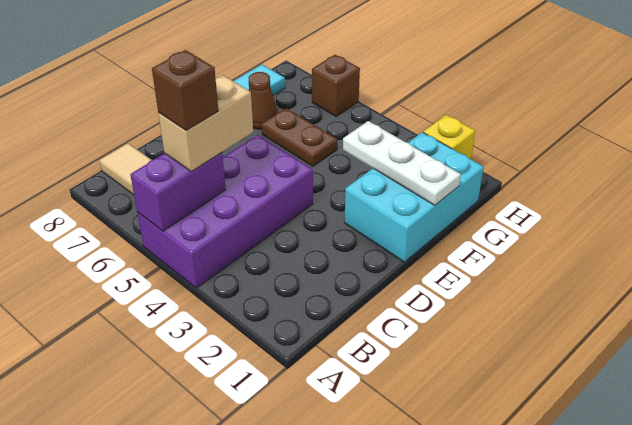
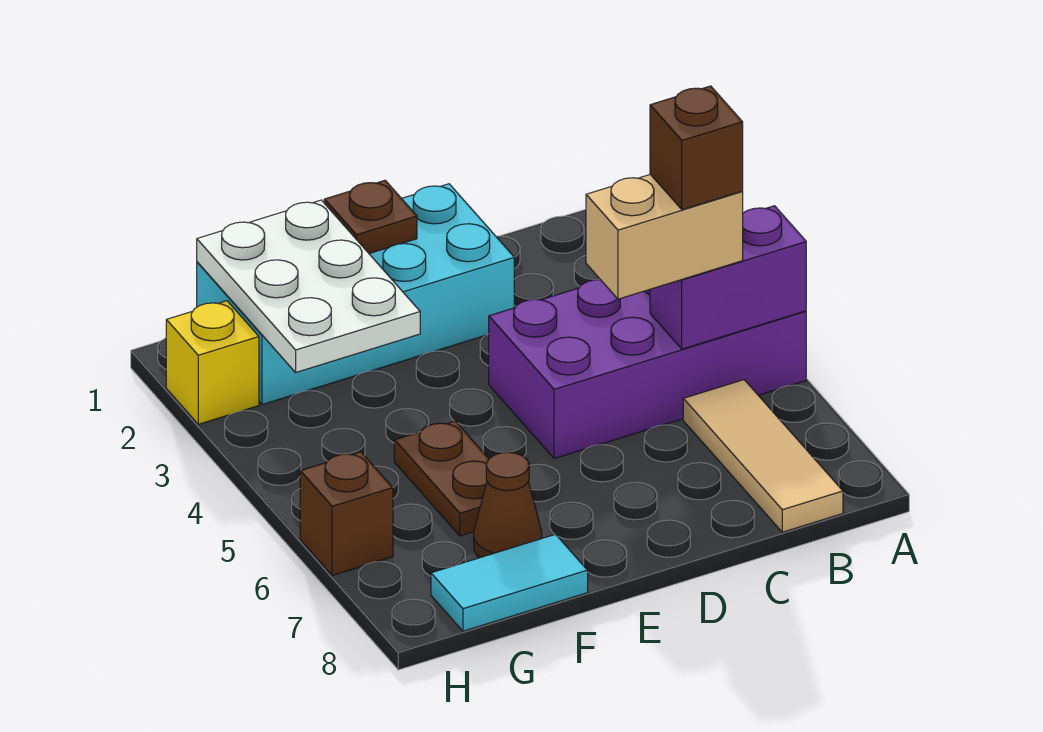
cyan brick E1:G2 level 1 -> cyan brick D1:G2 level 1
none -> brown plate E1 level 2
white plate F1:F3 level 2 -> white plate F1:G3 level 2

